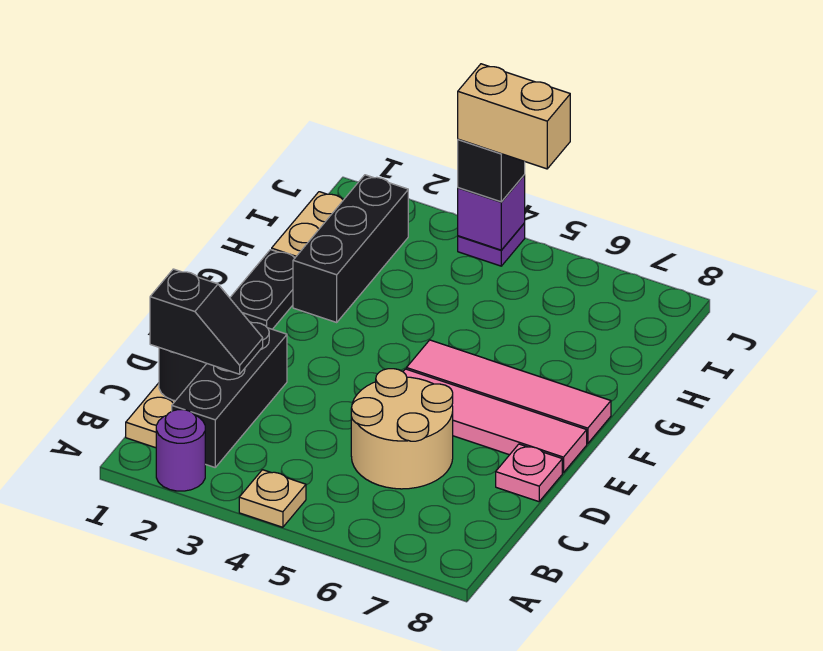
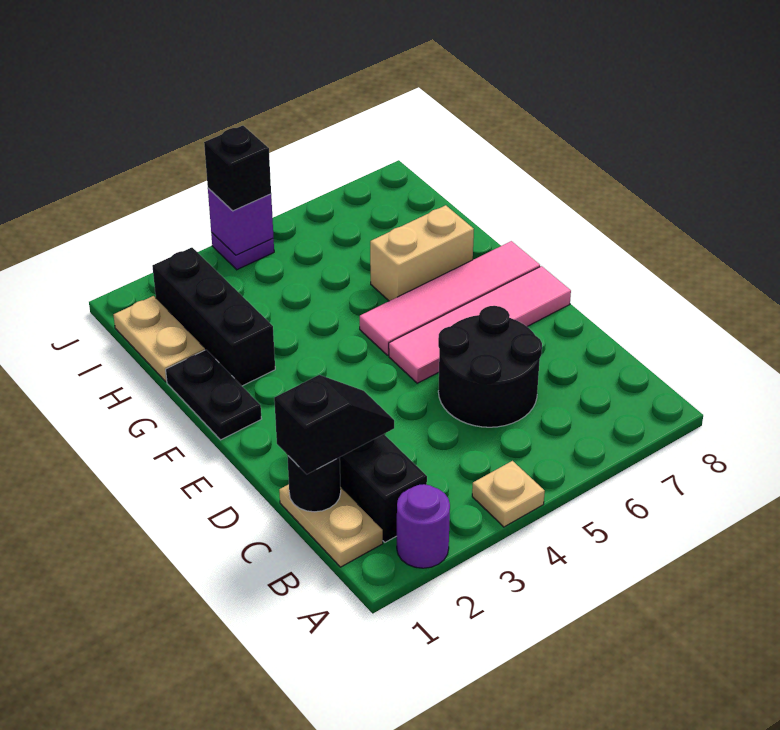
tan round brick C5:D6 level 1 -> black round brick C5:D6 level 1
pink plate D8 level 1 -> none
tan brick J4:J5 level 4 -> tan brick G6:G7 level 1

